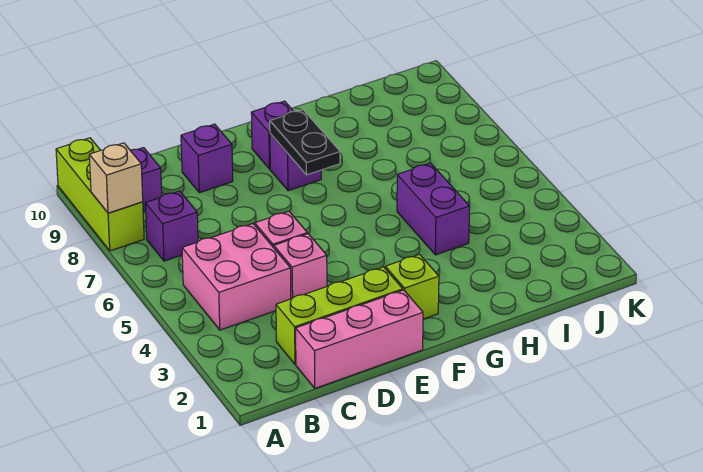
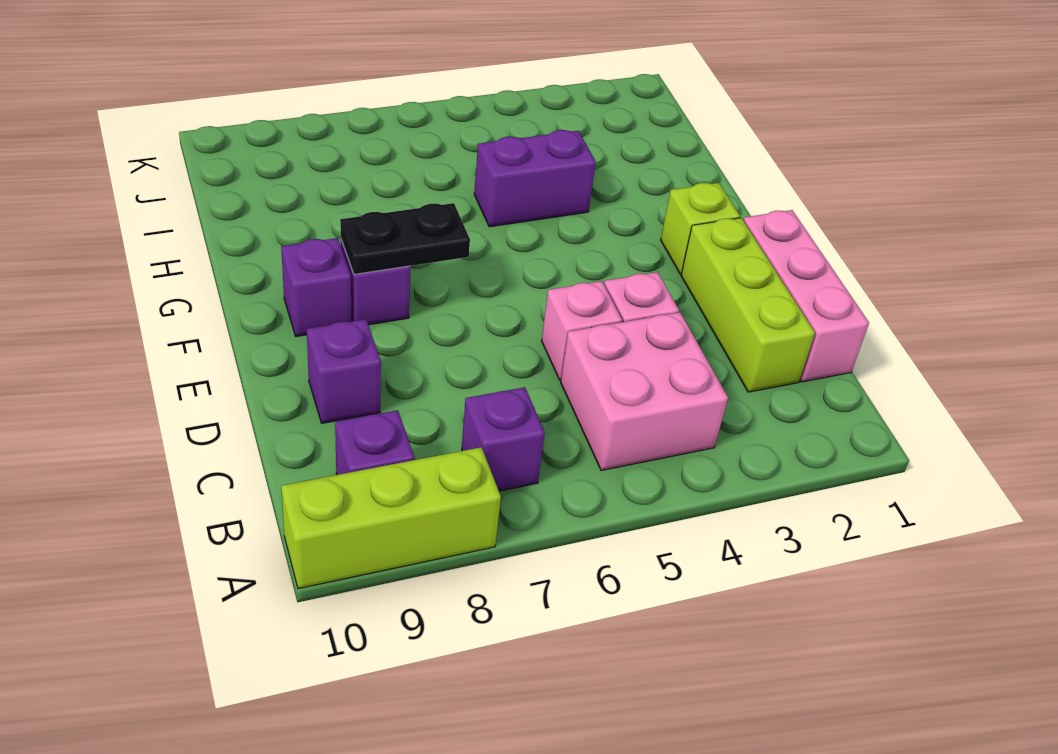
tan brick A8 level 2 -> none

